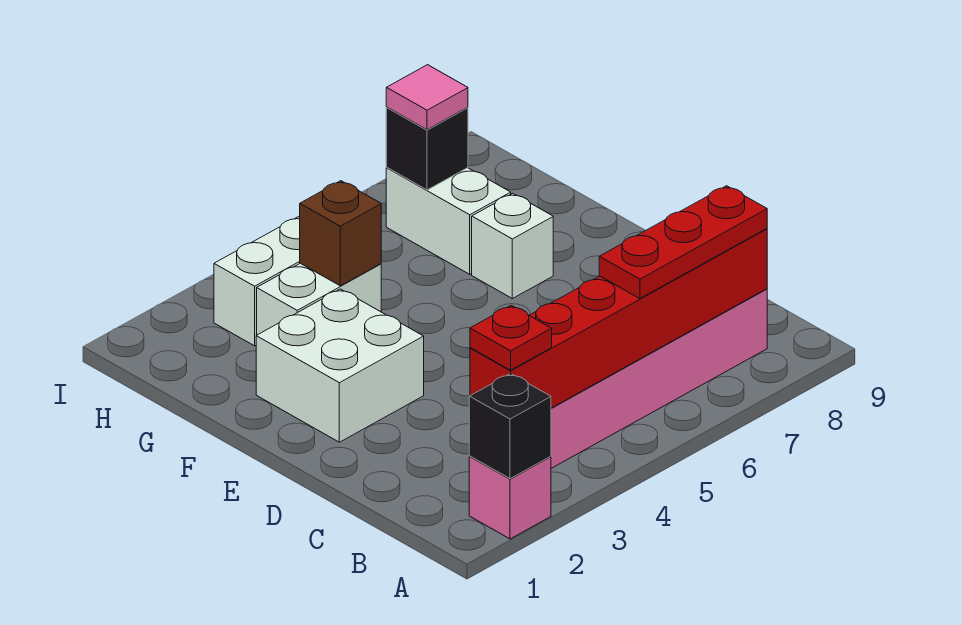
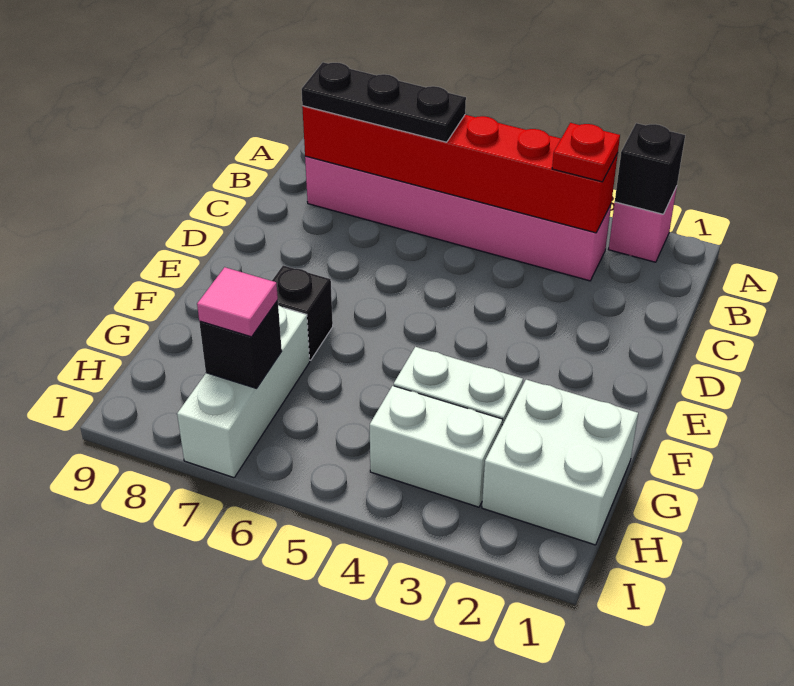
red plate B6:B8 level 3 -> black plate B6:B8 level 3
white brick E2:F3 level 1 -> white brick G1:H2 level 1
white brick F7 level 1 -> black brick F7 level 1
brown brick G4 level 2 -> none
white brick G7:H7 level 1 -> white brick G7:I7 level 1

